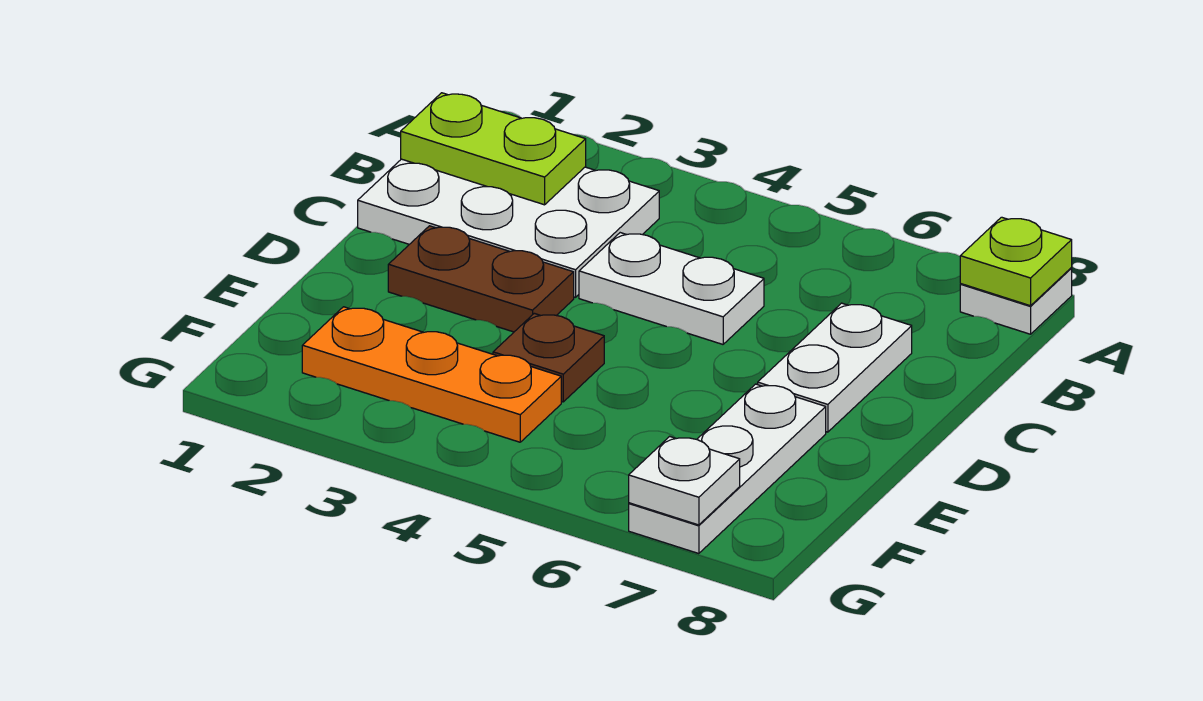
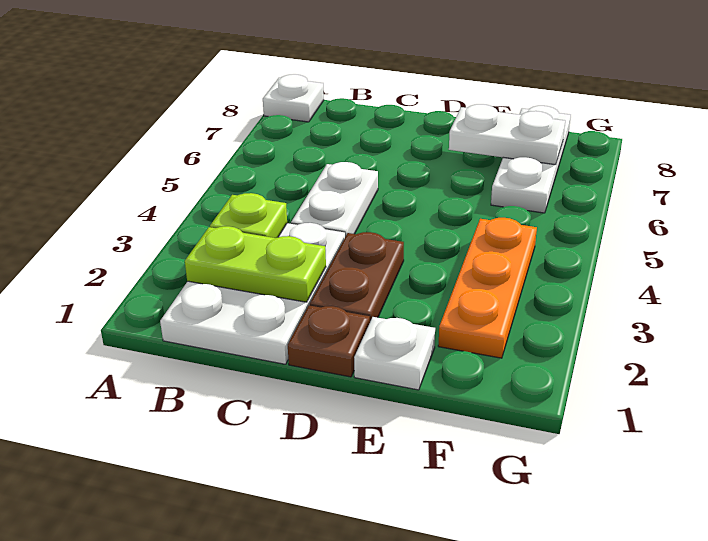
lime plate A8 level 2 -> lime plate B3 level 2
lime plate B1:B2 level 2 -> lime plate B2:C2 level 2
white plate C7:D7 level 1 -> white plate E7:F7 level 2
brown plate E4 level 1 -> brown plate D1 level 1
white plate E7:G7 level 1 -> white plate F6:F8 level 1
white plate G7 level 2 -> white plate E1 level 1

